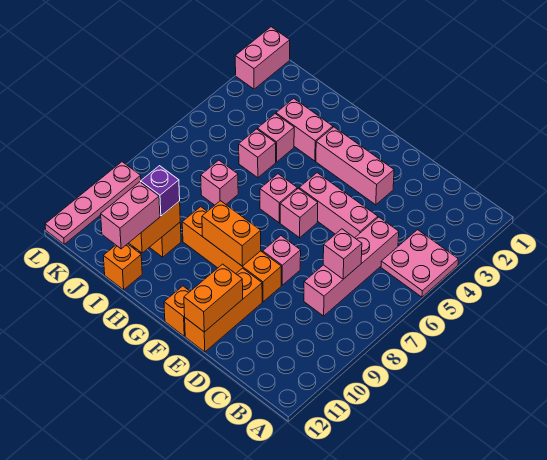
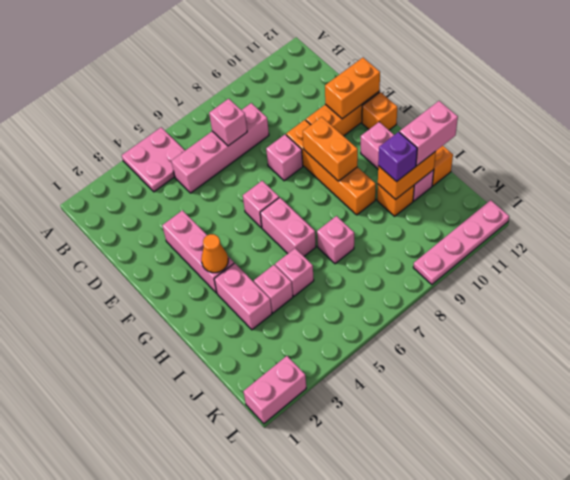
pink brick D5:F5 level 1 -> pink brick G11:I11 level 1
none -> orange cone G3 level 2
pink brick G6 level 1 -> pink brick G6:H6 level 1

